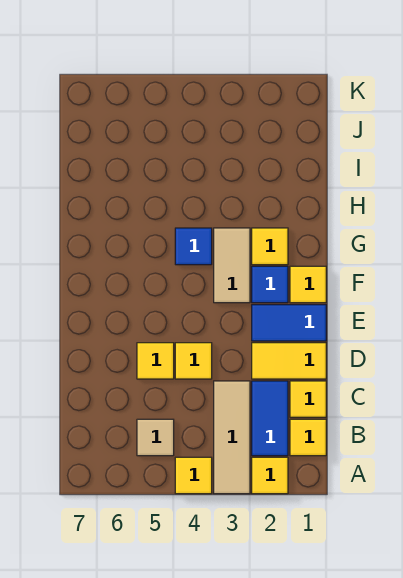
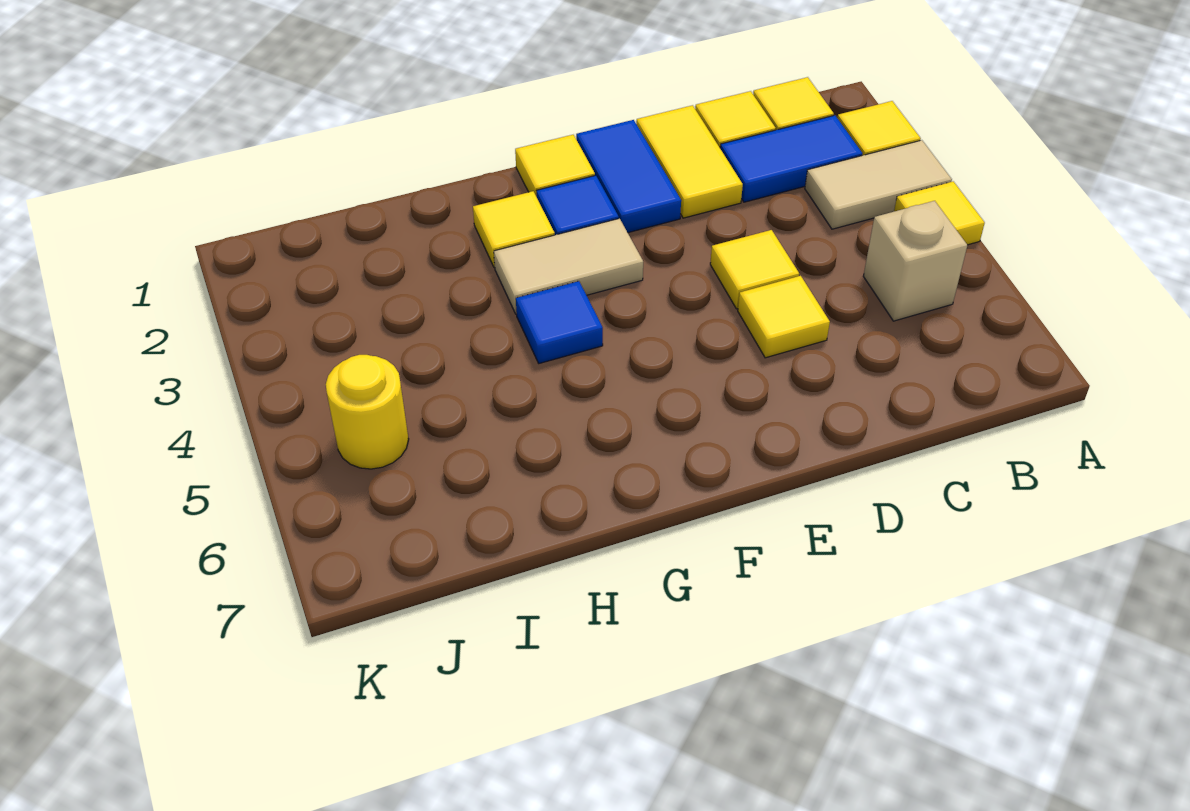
tan tile A3:C3 level 1 -> tan tile A3:B3 level 1
tan tile B5 level 1 -> tan brick B5 level 1
none -> yellow round brick J5 level 1

